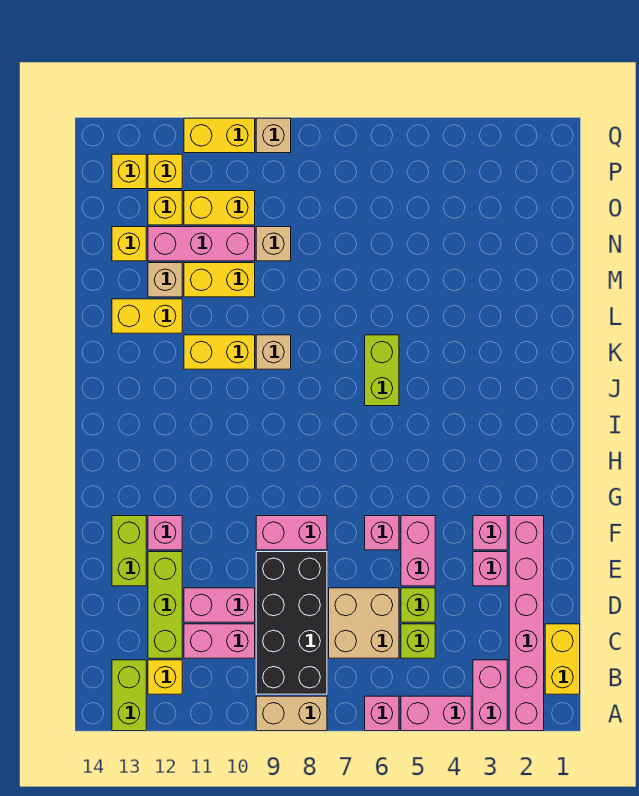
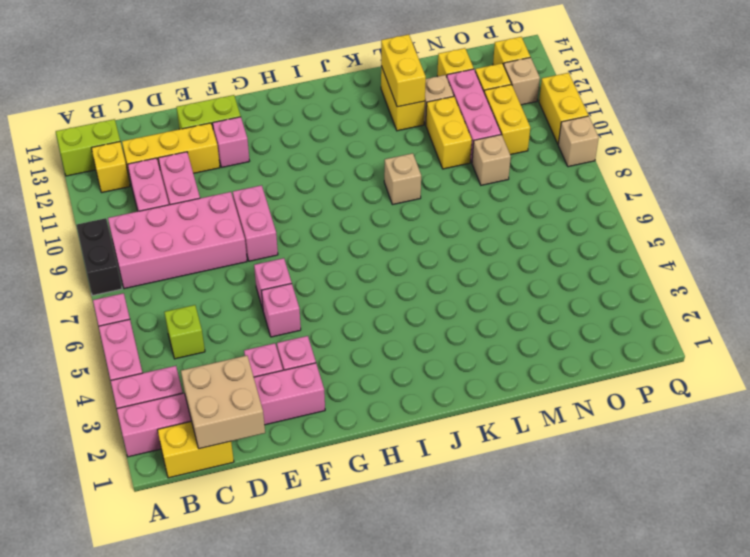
tan brick A8:A9 level 1 -> black brick A8:A9 level 1
black brick B8:E9 level 1 -> pink brick B8:E9 level 1
tan brick C6:D7 level 1 -> tan brick C1:D2 level 2
lime brick C12:E12 level 1 -> yellow brick C12:E12 level 1
lime brick D5 level 1 -> none
pink brick E5:F5 level 1 -> pink brick F5 level 1
lime brick J6:K6 level 1 -> none
yellow brick K10:K11 level 1 -> yellow brick L12:L13 level 2
yellow brick P12 level 1 -> tan brick P12 level 1

